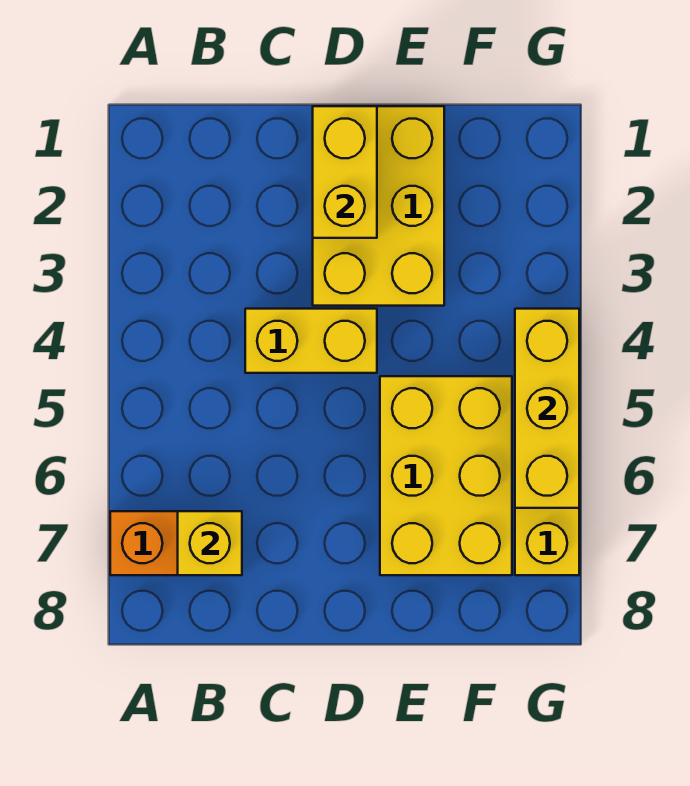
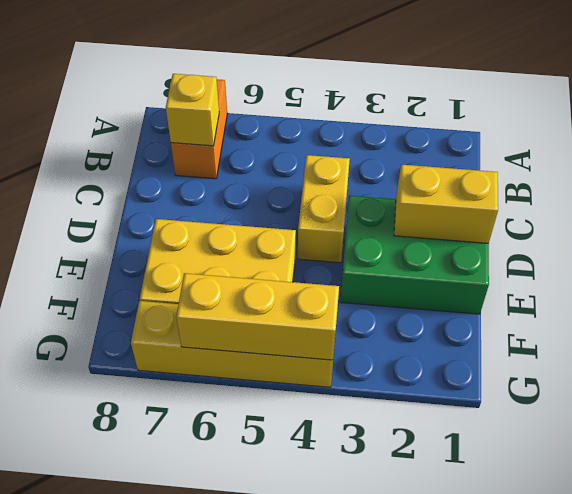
yellow brick D1:E3 level 1 -> green brick D1:E3 level 1

